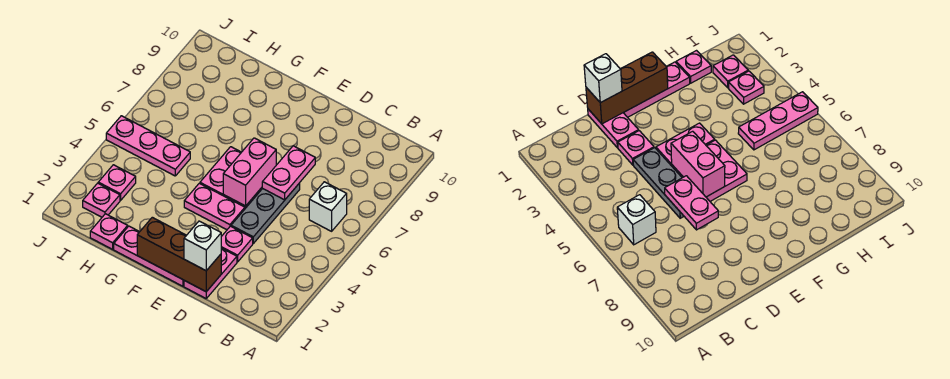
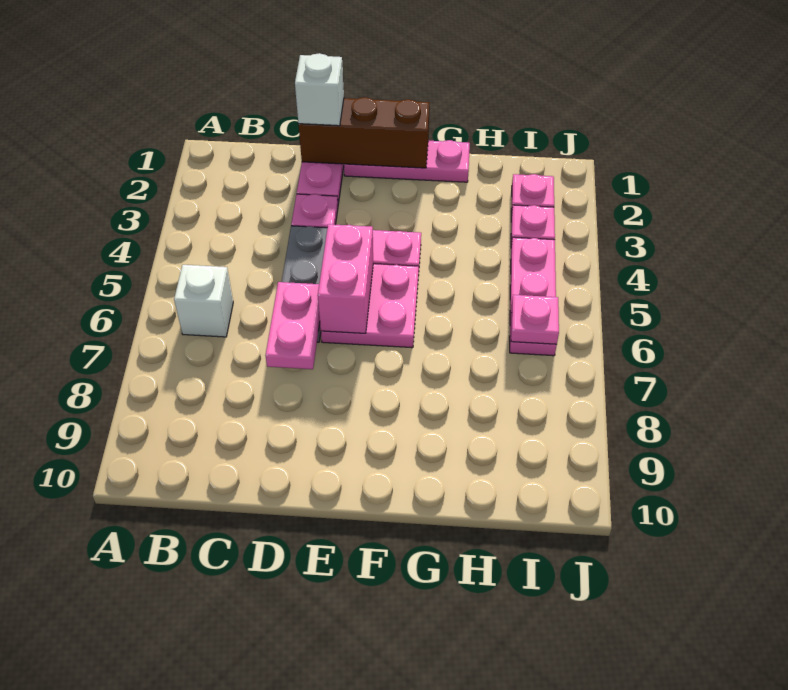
pink plate H1 level 1 -> pink plate I6 level 2
pink plate H5:J5 level 1 -> pink plate I4:I6 level 1

